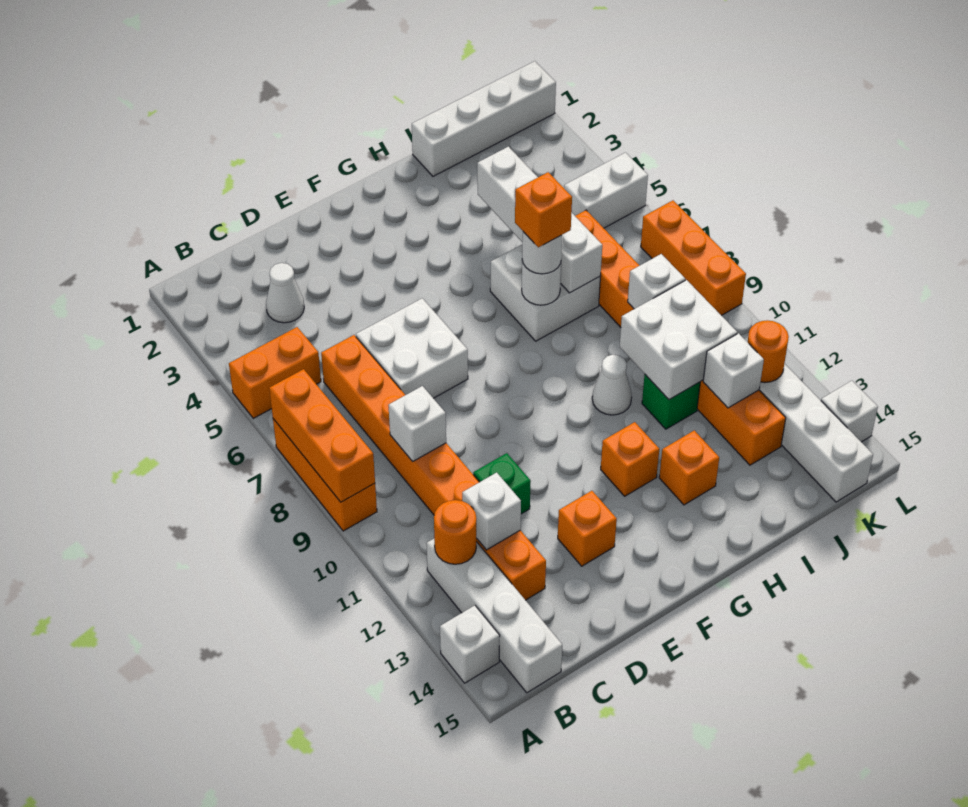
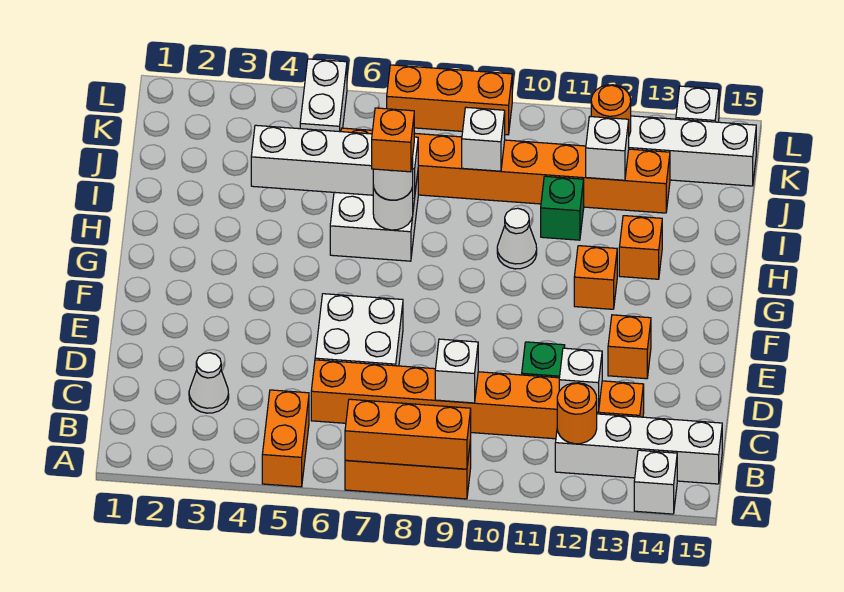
white brick I1:L1 level 1 -> none
white brick I10:J11 level 2 -> none

